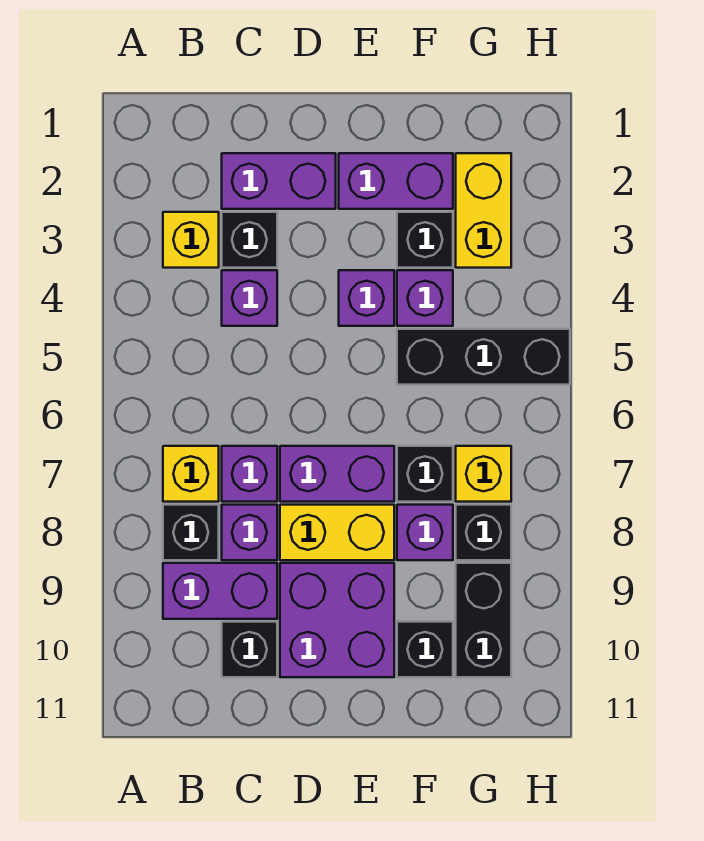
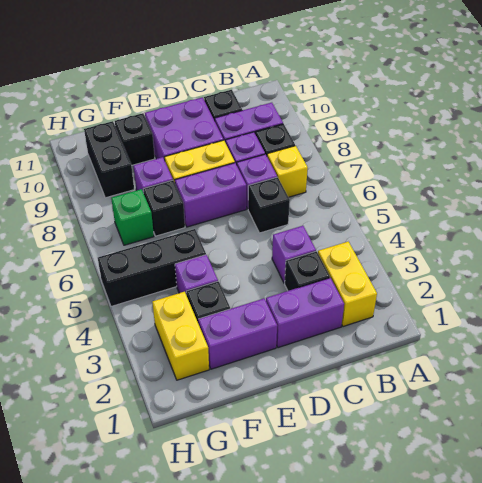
yellow brick B3 level 1 -> yellow brick B2:B3 level 1
purple brick E4 level 1 -> none
yellow brick G7 level 1 -> green brick G7 level 1
black brick G8 level 1 -> black brick C6 level 1

